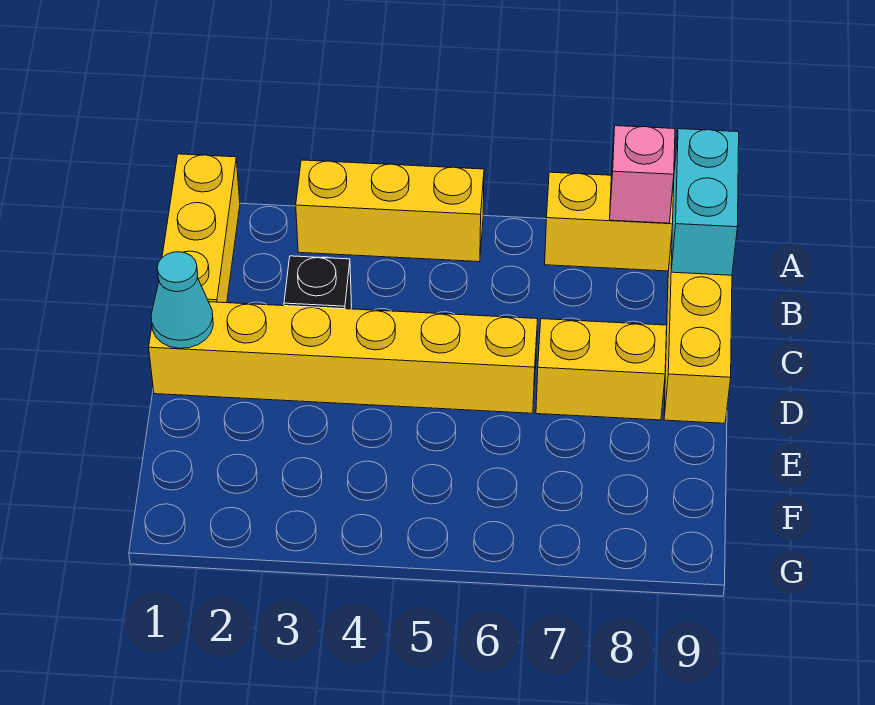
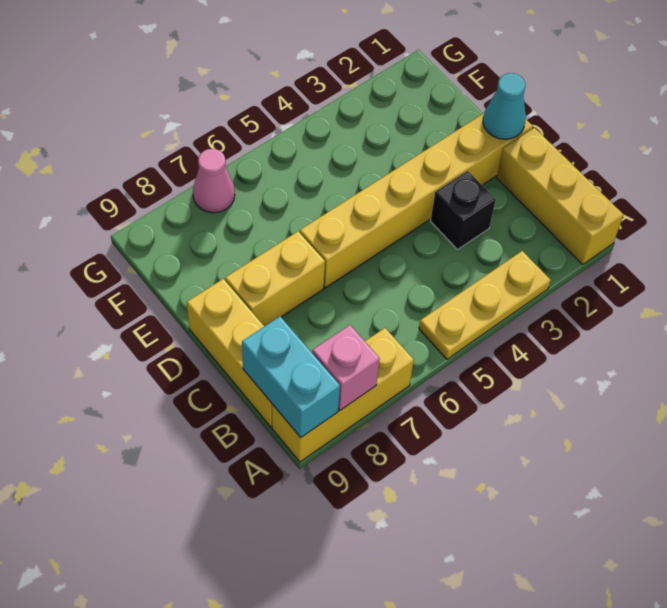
yellow brick A3:A5 level 1 -> yellow plate A3:A5 level 1
none -> pink cone G7 level 1

